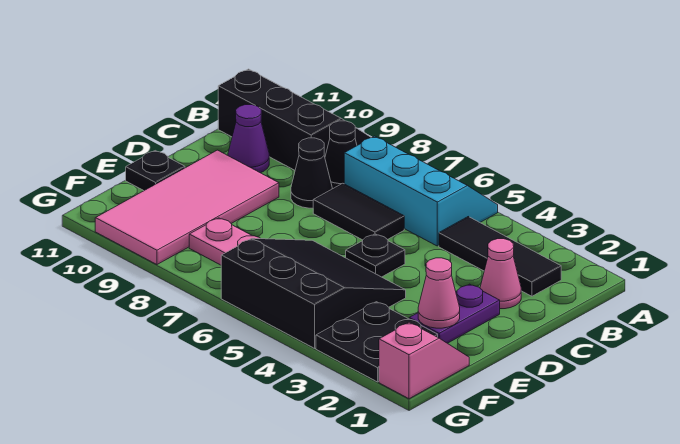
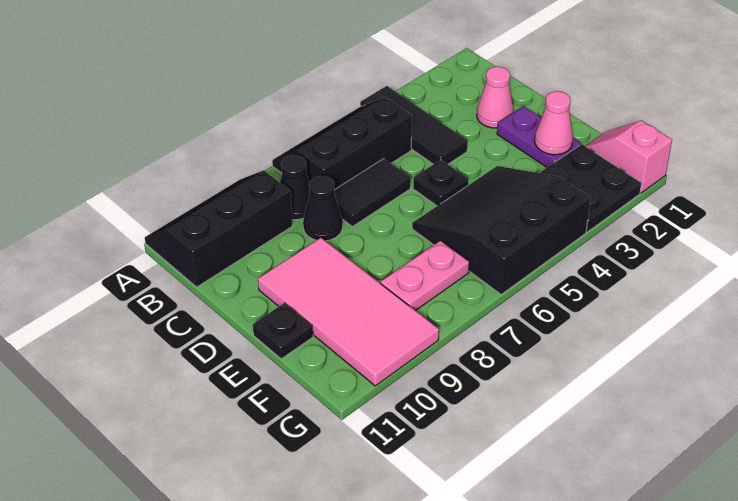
cyan slope A5:B7 level 1 top B -> black slope A5:B7 level 1 top B
black tile B2:B4 level 1 -> black tile A4:C4 level 1
purple cone C10 level 1 -> none

